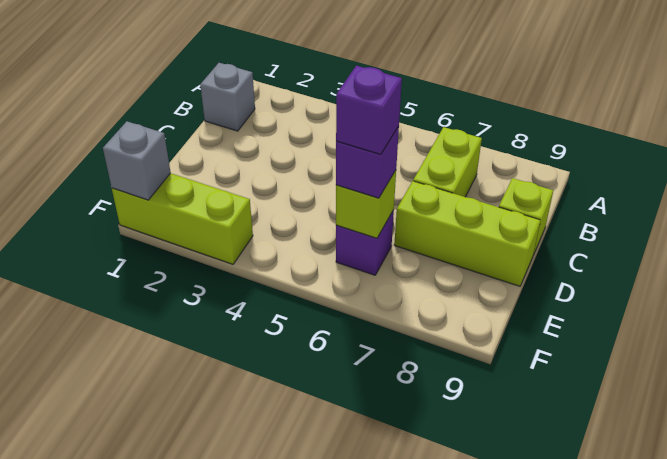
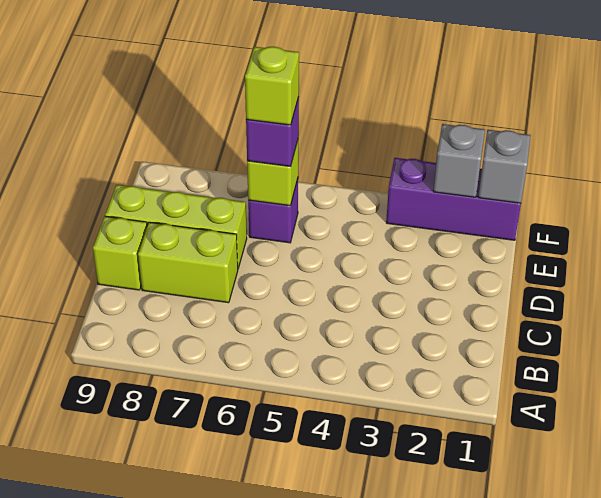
grey brick B1 level 1 -> grey brick F2 level 2
lime brick B7:C7 level 1 -> lime brick C7:C8 level 1
purple brick E6 level 4 -> lime brick E6 level 4
lime brick F1:F3 level 1 -> purple brick F1:F3 level 1

